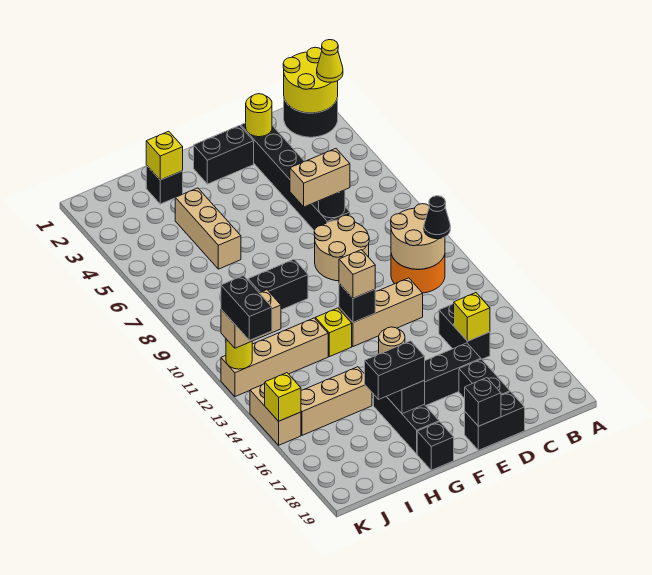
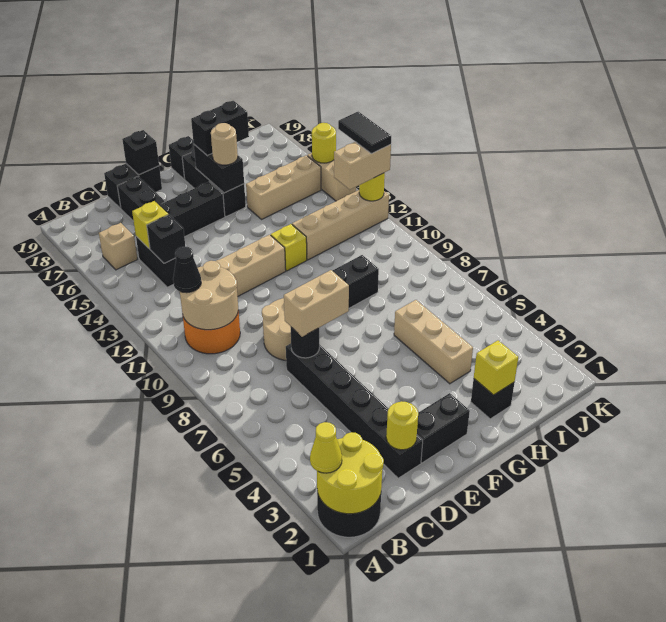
black brick F12 level 2 -> black brick C14 level 2
tan brick F12 level 3 -> tan brick B16 level 1
black brick K12:K13 level 4 -> black tile K12:K13 level 4
yellow brick K15 level 2 -> yellow round brick K15 level 2

